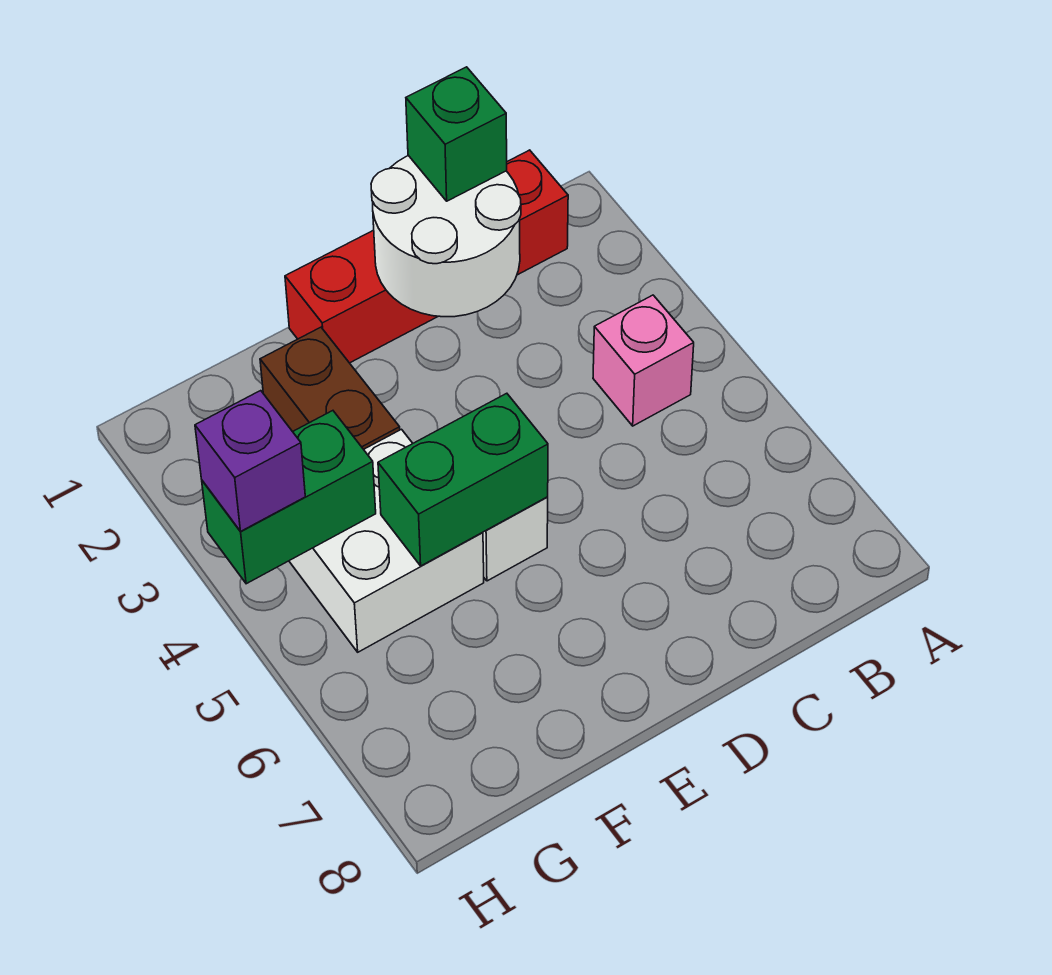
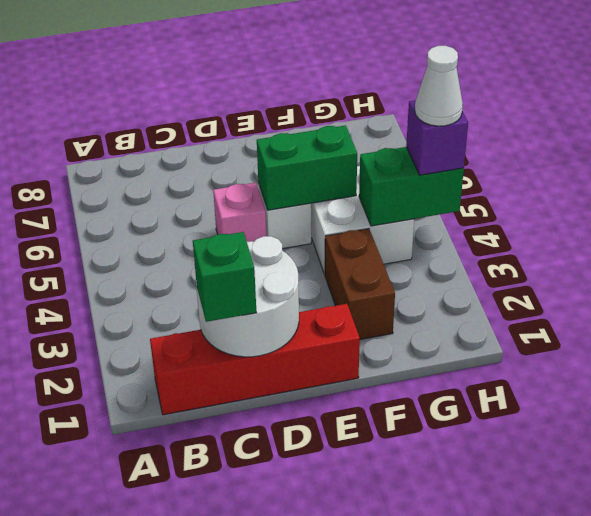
pink brick B4 level 1 -> pink brick D5 level 1
none -> white cone H4 level 4

